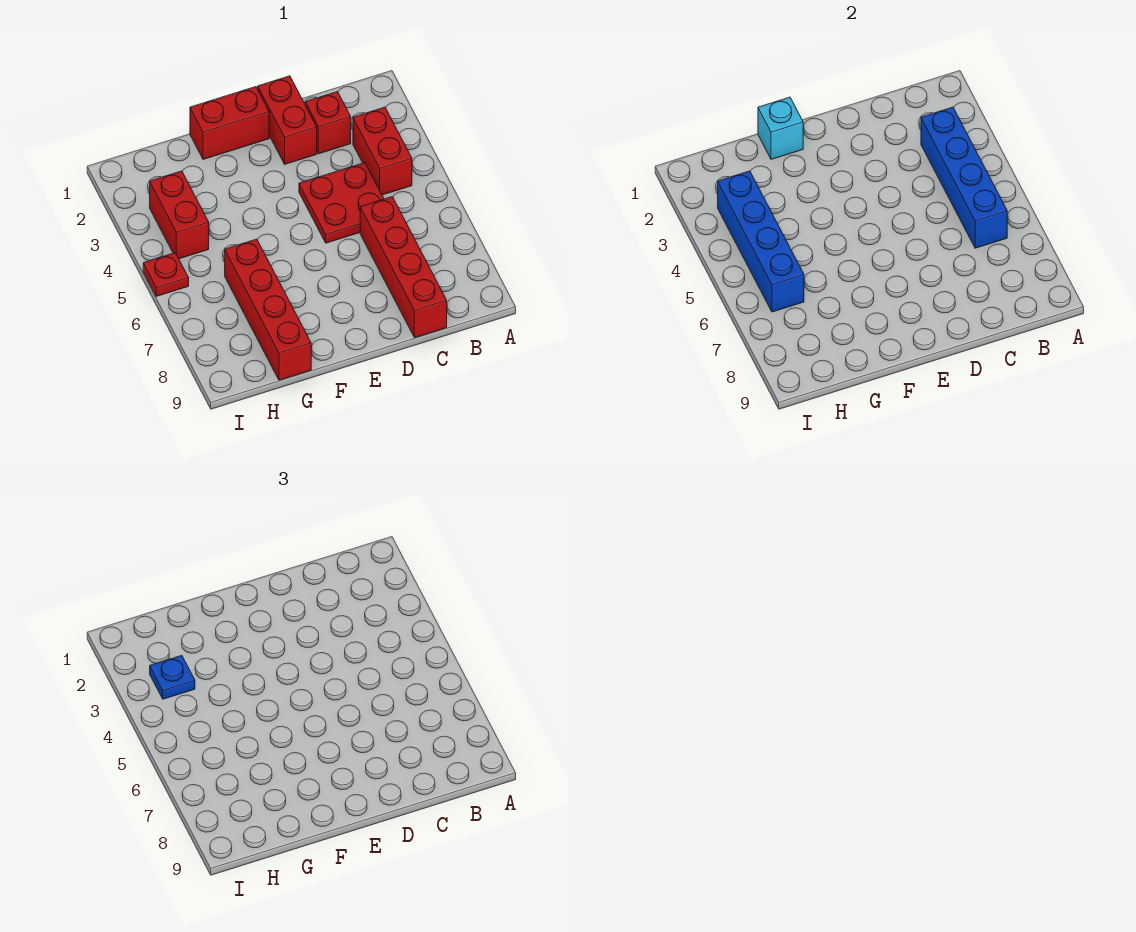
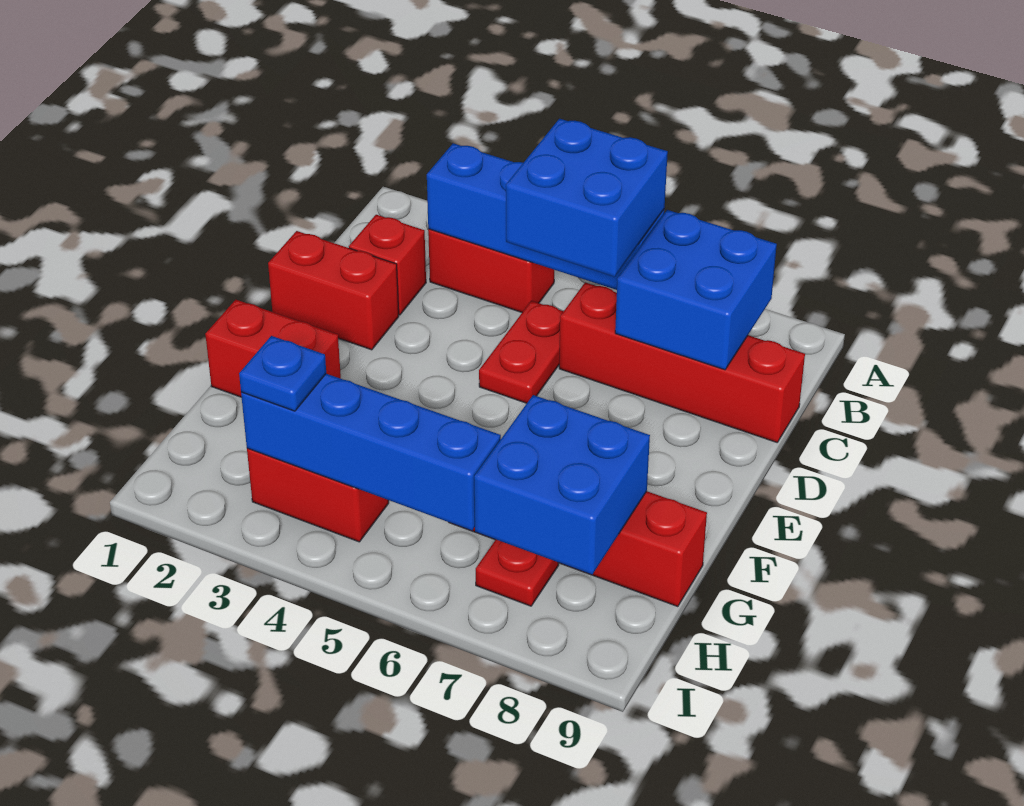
none -> blue brick B5:C6 level 3
none -> blue brick B7:C8 level 2
red plate C4:D5 level 1 -> red plate C5:D5 level 1
red brick E1:F1 level 1 -> red brick F1:F2 level 1
cyan brick F1 level 2 -> none
none -> blue brick G7:H8 level 2
red plate I5 level 1 -> red plate H7 level 1

